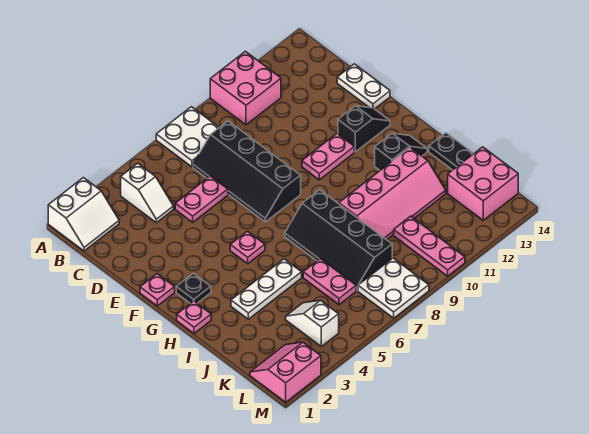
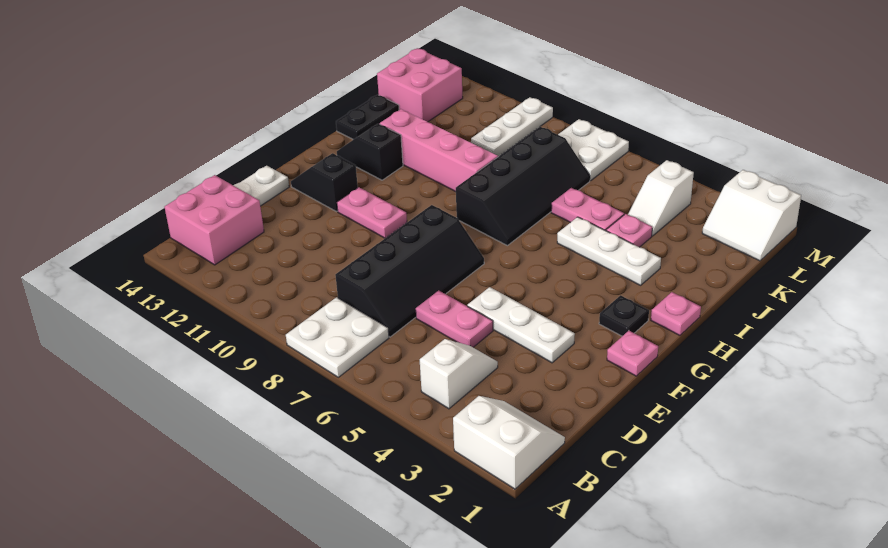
pink brick A10:B11 level 1 -> pink brick B13:C14 level 1
none -> white plate E3:E5 level 1
pink plate G5 level 1 -> pink plate J4 level 1
pink plate J6:K6 level 1 -> pink plate J5:J6 level 1
pink plate K10:M10 level 1 -> white plate K10:M10 level 1
pink slope L1:M2 level 1 top M -> white slope L1:M2 level 1 top M

